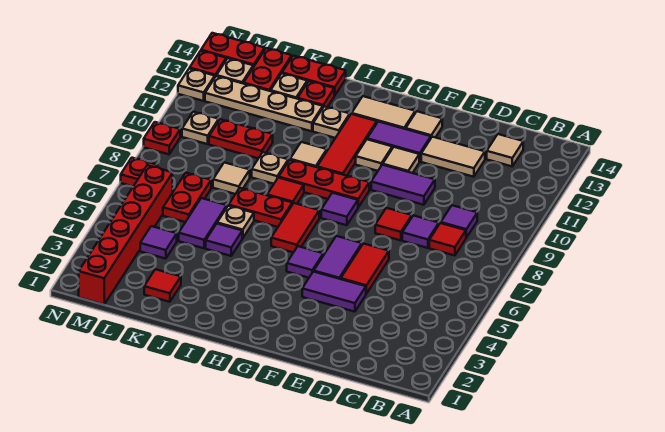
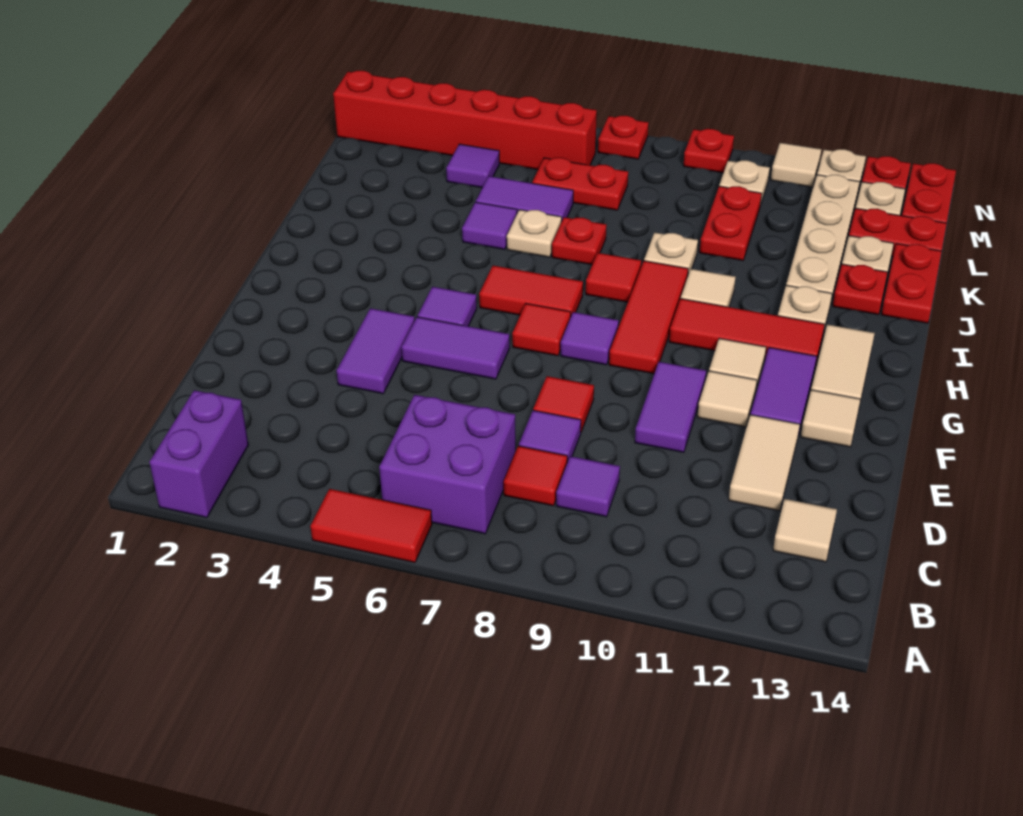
none -> purple brick A2:B2 level 1
none -> purple brick B6:C7 level 1
red tile E5:E6 level 1 -> red tile A5:A6 level 1
red plate G9:I9 level 1 -> red tile G9:I9 level 1
red plate I7:J7 level 1 -> red plate J7 level 1
red tile K2 level 1 -> red tile G7 level 1
tan tile K8 level 1 -> tan tile N11 level 1

